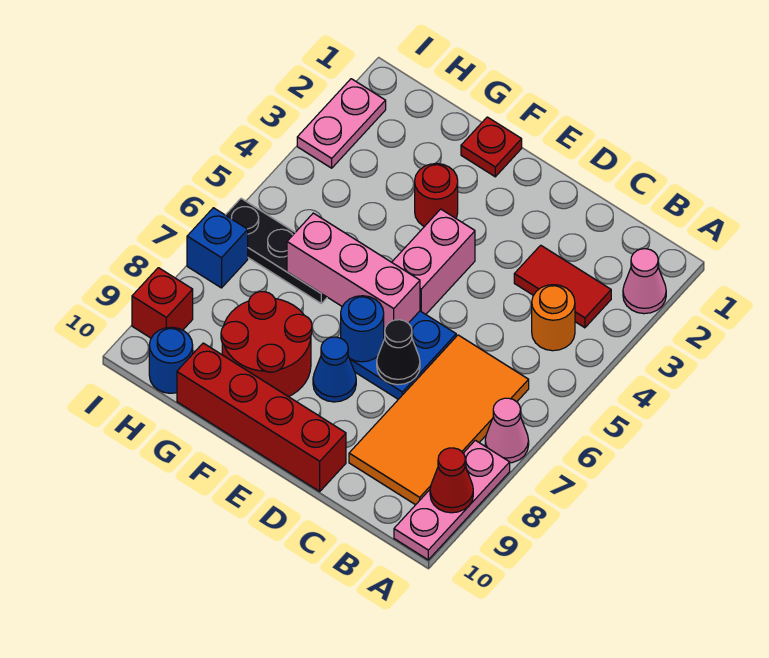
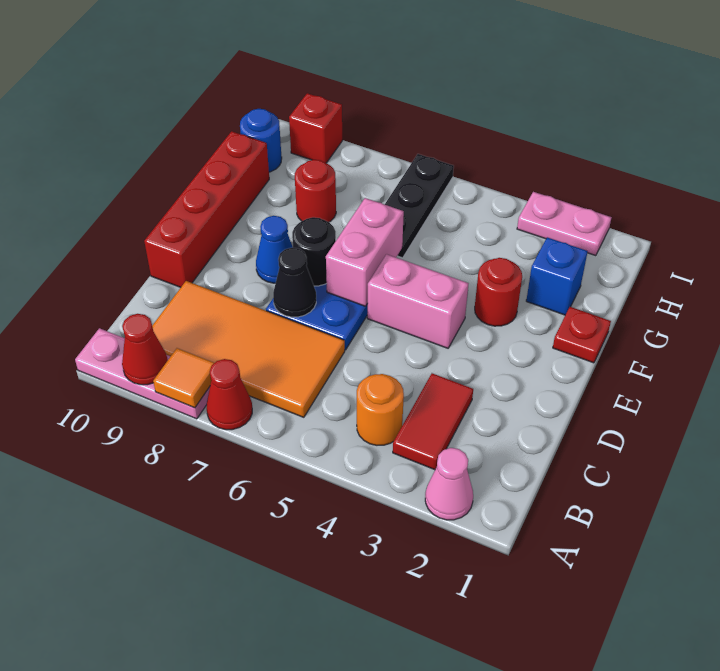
pink cone A7 level 1 -> red cone A7 level 1
none -> orange tile A8 level 2
pink brick E6:G6 level 2 -> pink brick E6:F6 level 2
blue round brick E7 level 2 -> black round brick E7 level 2
red round brick F8:G9 level 1 -> red round brick G8 level 1
blue brick I7 level 1 -> blue brick G2 level 1

